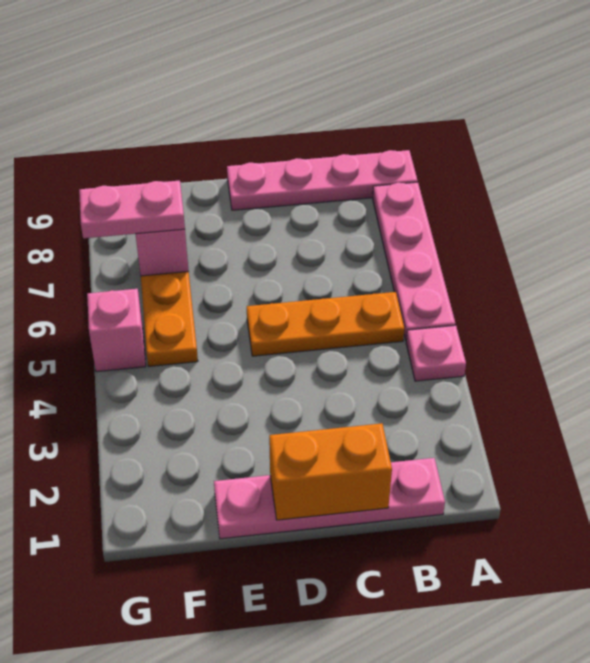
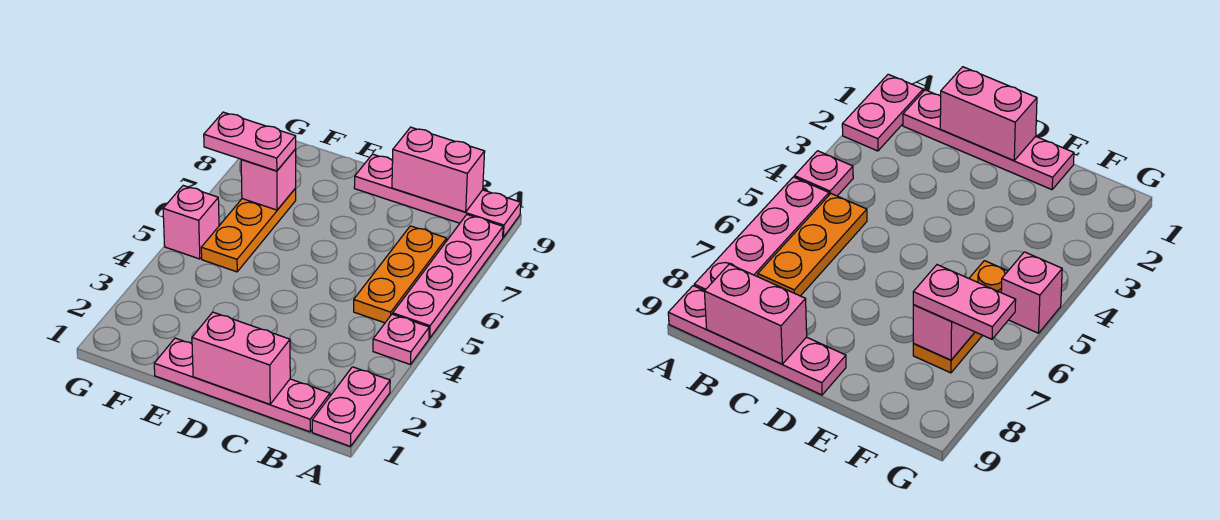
none -> pink plate A1:A2 level 1
orange plate B5:D5 level 1 -> orange plate B5:B7 level 1
none -> pink brick B9:C9 level 2
orange brick C1:D1 level 2 -> pink brick C1:D1 level 2

